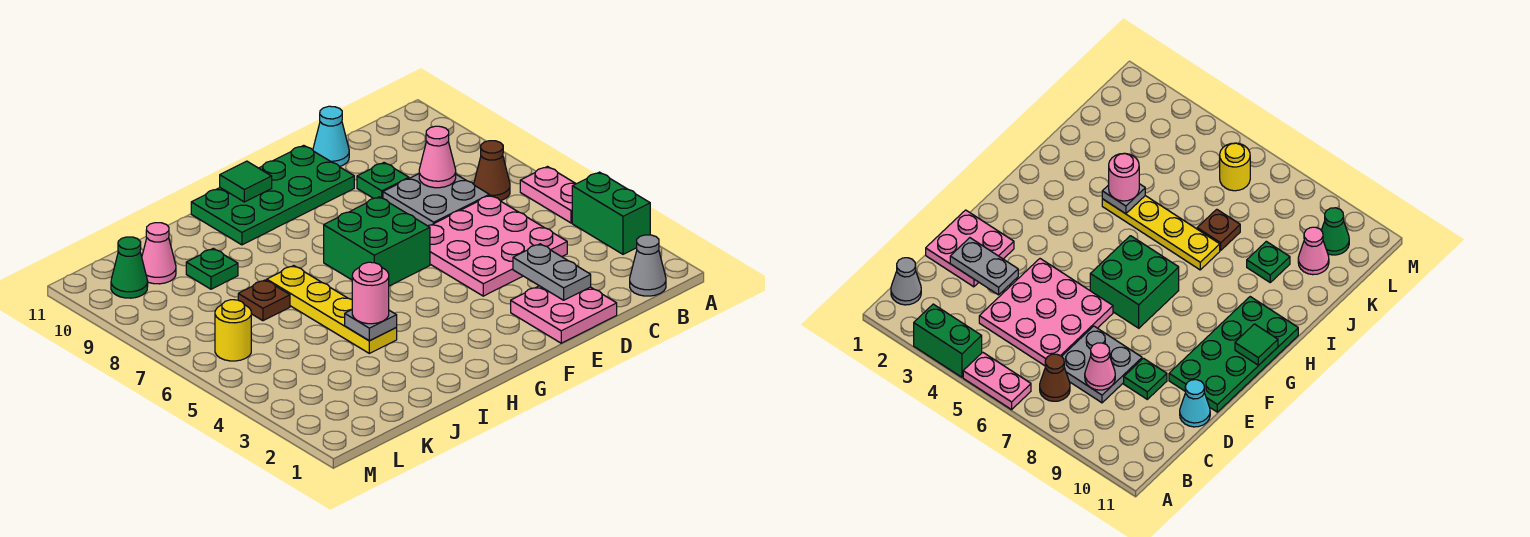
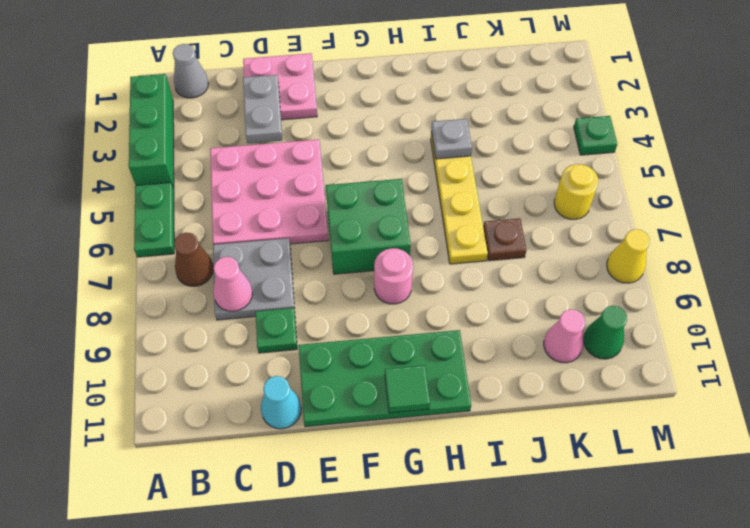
green brick A3:A4 level 1 -> green brick A2:A4 level 1
pink plate A5:A6 level 1 -> green plate A5:A6 level 1
pink round brick I4 level 3 -> pink round brick G8 level 1
green plate J9 level 1 -> green plate M4 level 1
none -> yellow cone M8 level 1

